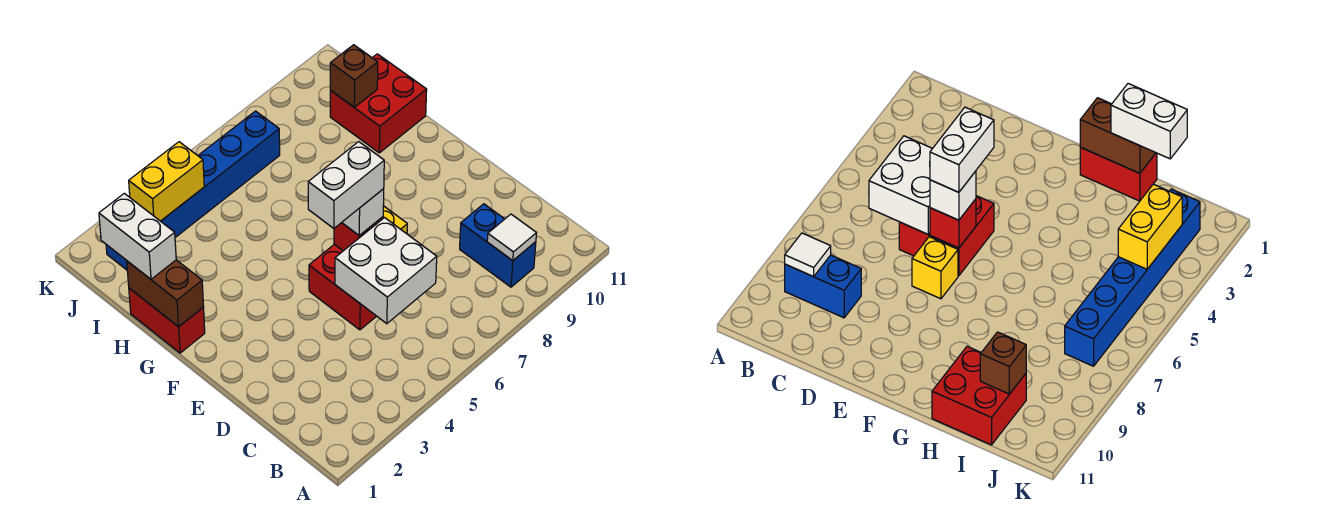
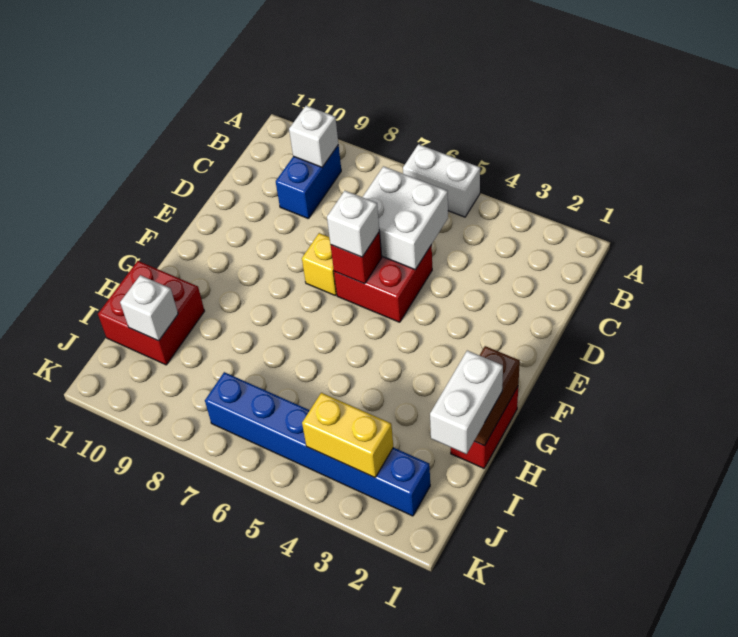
white tile B9 level 2 -> white brick B9 level 2
white brick E5:E6 level 4 -> white brick A5:A6 level 1
brown brick I10 level 2 -> white brick I10 level 2

